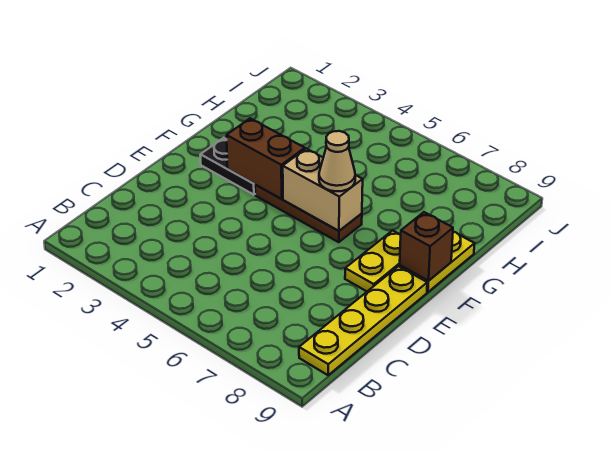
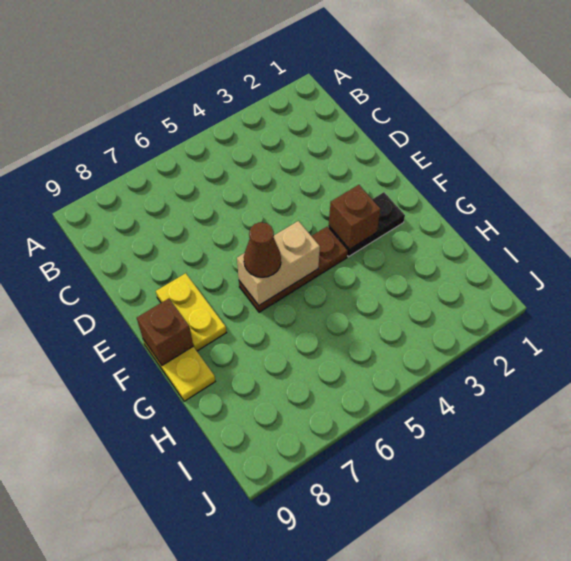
yellow plate B9:E9 level 1 -> none
brown brick F3:F4 level 2 -> brown brick F3 level 2
tan cone F6 level 3 -> brown cone F6 level 3

